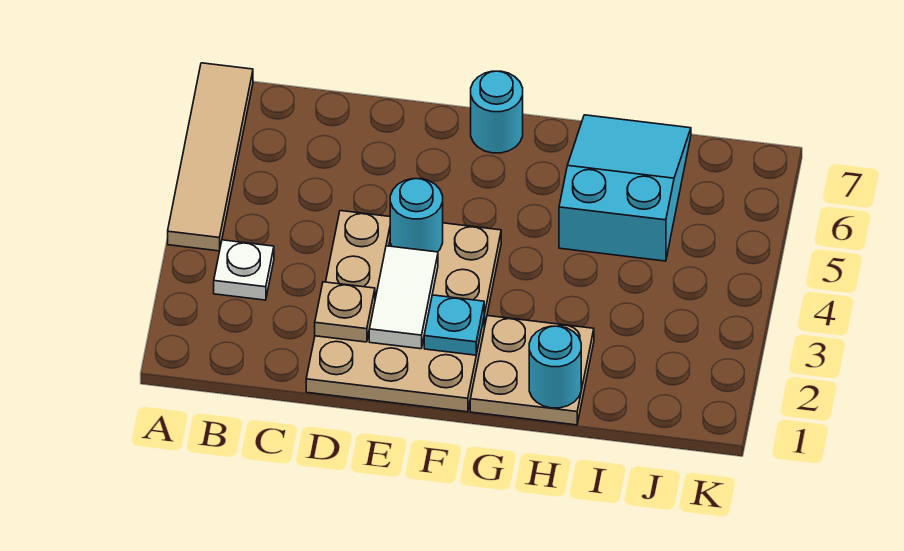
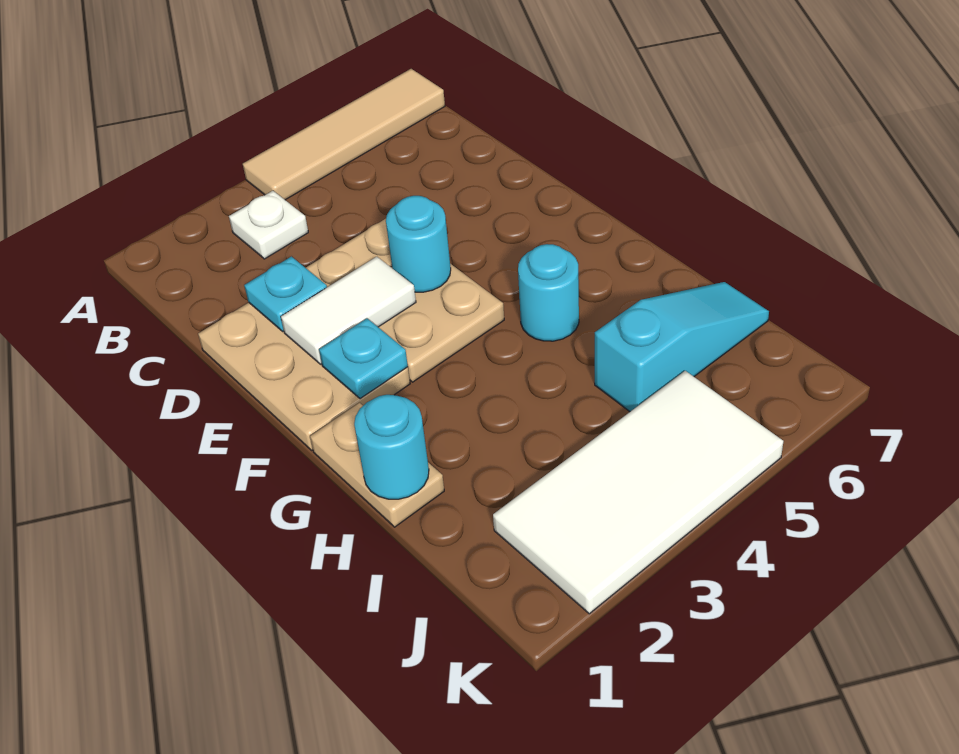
tan plate D2 level 2 -> cyan plate D2 level 2
cyan round brick F7 level 1 -> cyan round brick G5 level 1
tan plate G1:H2 level 1 -> tan plate G1:H1 level 1
cyan slope H5:I7 level 1 top 5 -> cyan slope I5:I7 level 1 top 5
none -> white tile J2:K5 level 1

